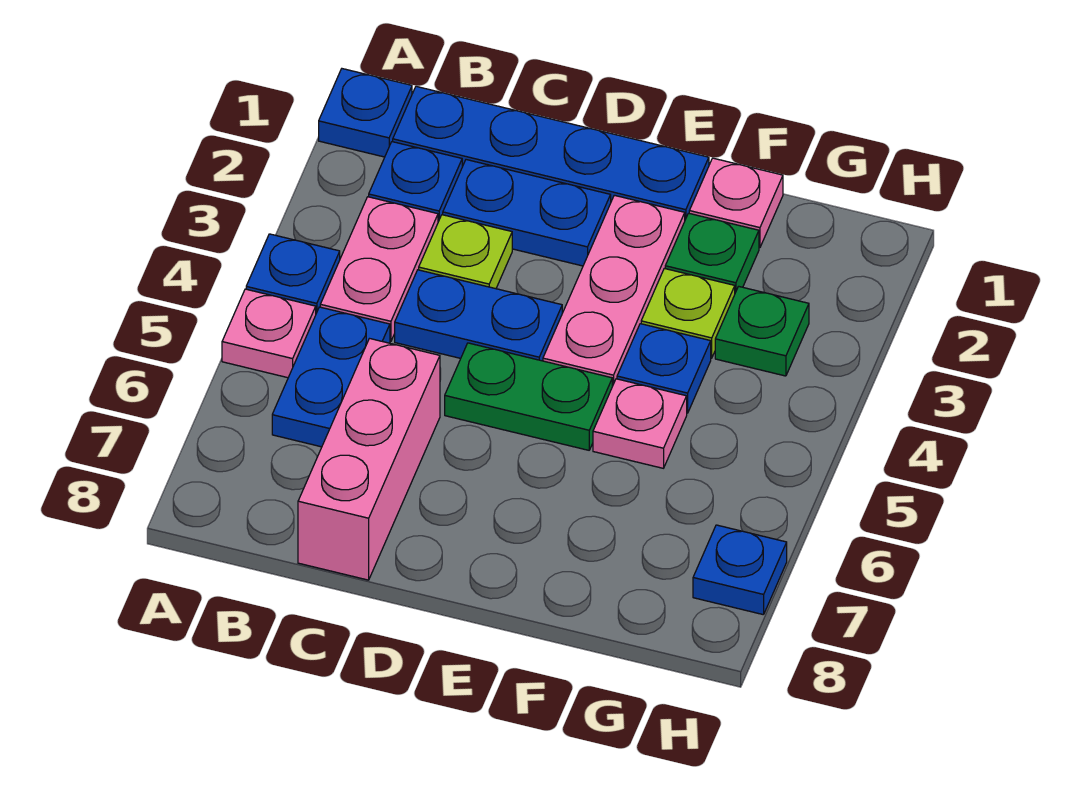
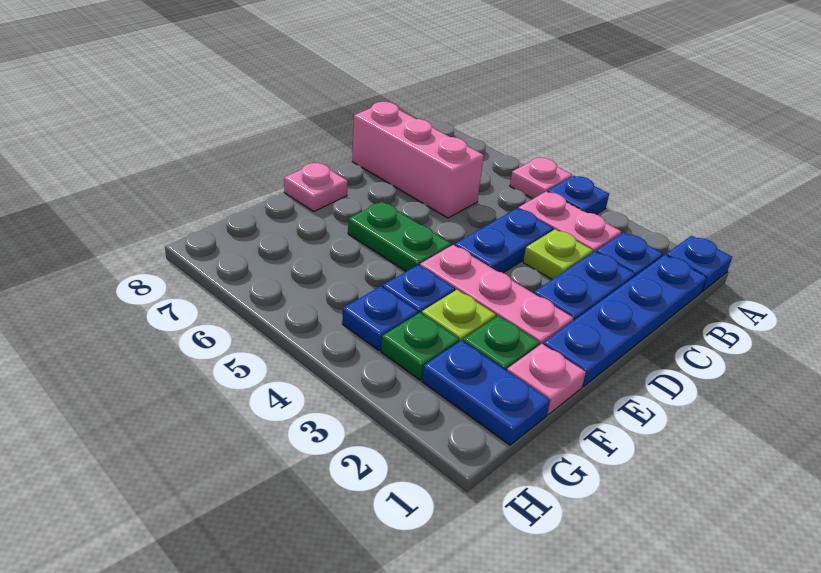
blue plate B5:B6 level 1 -> blue plate G1:G2 level 1
green plate D5:E5 level 1 -> green plate E5:E6 level 1
pink plate F5 level 1 -> pink plate E8 level 1
blue plate H7 level 1 -> blue plate G4 level 1

